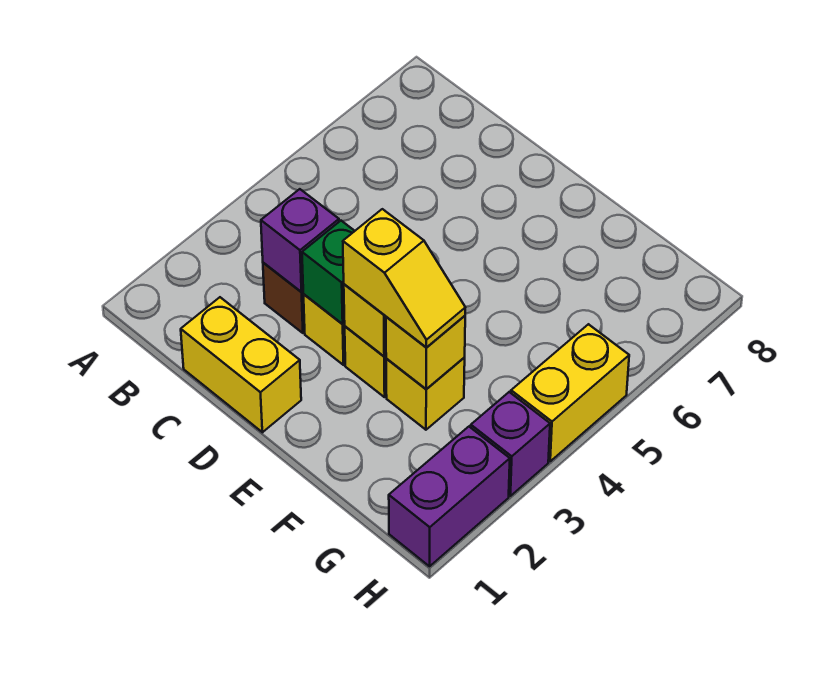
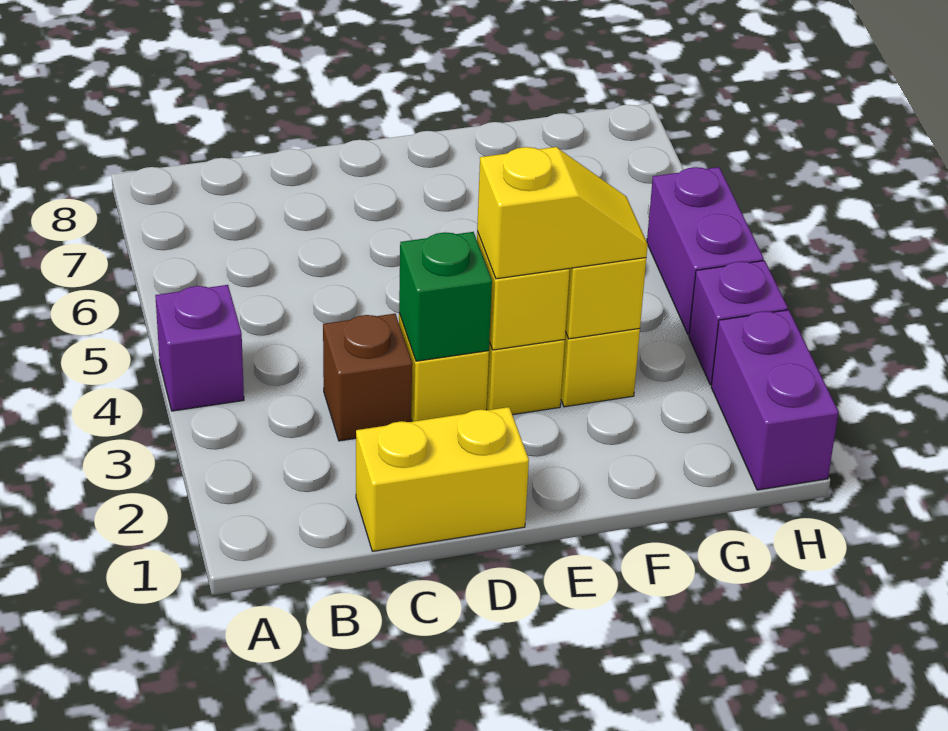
purple brick C3 level 2 -> purple brick A4 level 1
yellow brick H4:H5 level 1 -> purple brick H4:H5 level 1

